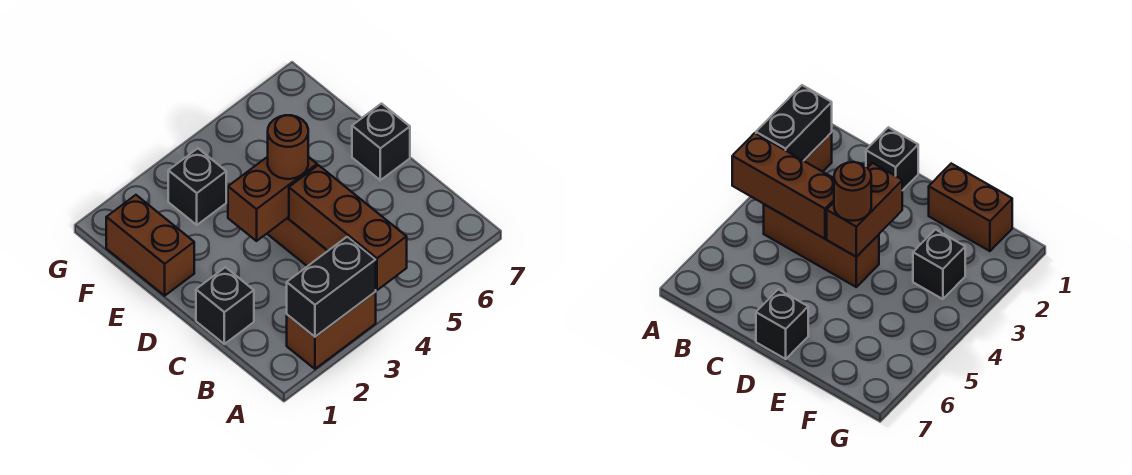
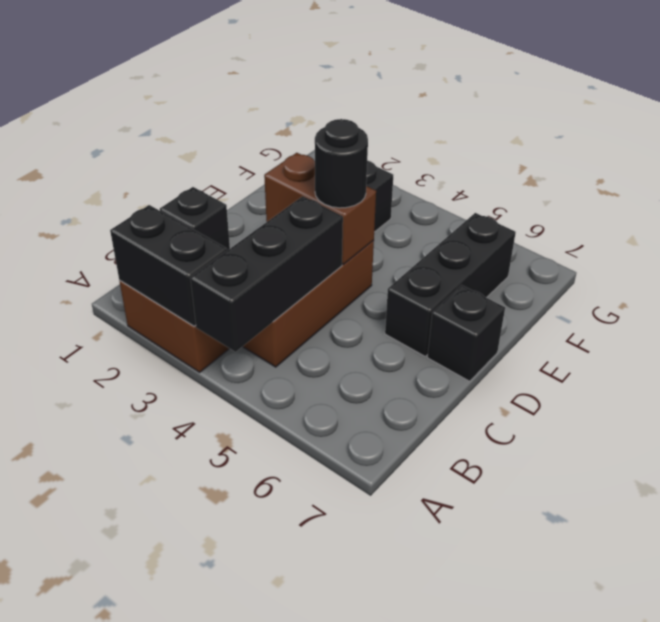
brown brick A4:C4 level 2 -> black brick A4:C4 level 2
brown round brick D4 level 3 -> black round brick D4 level 3
none -> black brick D6:F6 level 1
brown brick E1:F1 level 1 -> none

